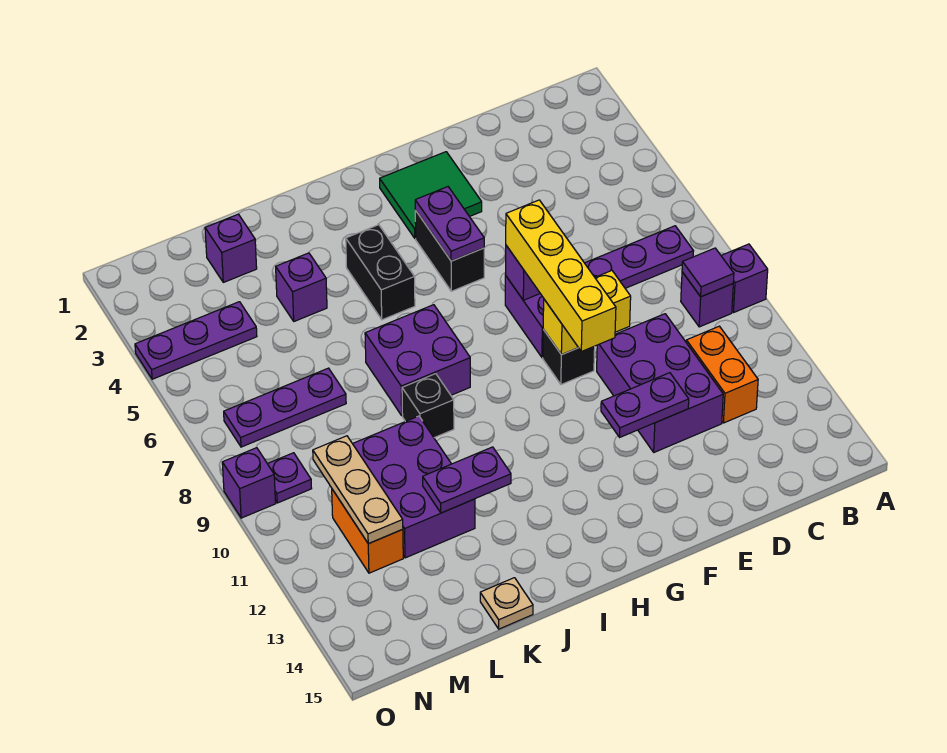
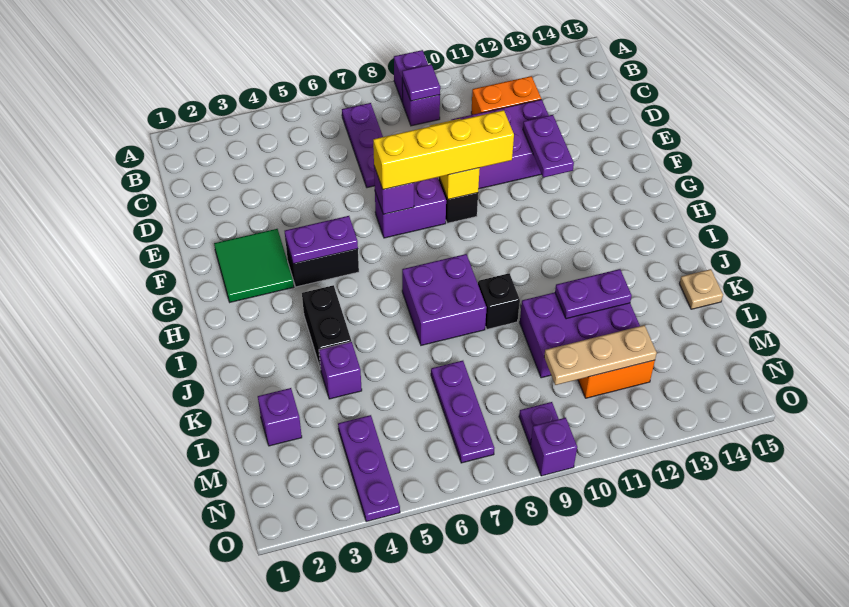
black brick I4:I5 level 1 -> black brick I4:J4 level 1
purple plate J12:K12 level 2 -> purple plate K11:K12 level 2

